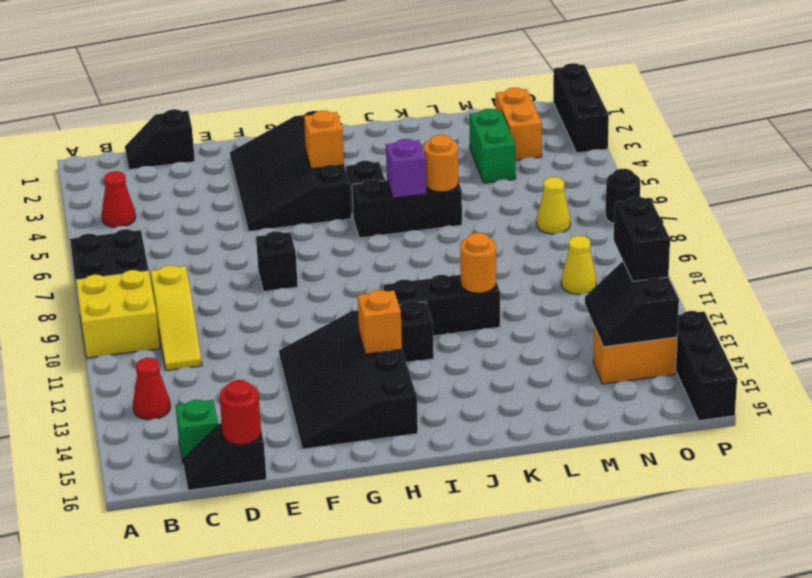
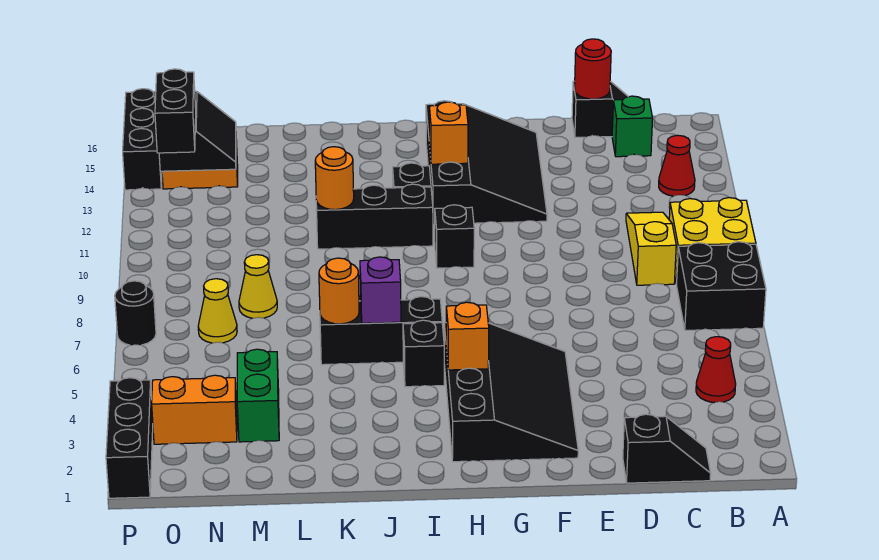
black brick F8 level 1 -> black brick H10 level 1
orange brick N2:N3 level 1 -> orange brick N3:O3 level 1
yellow cone N10 level 1 -> yellow cone M8 level 1

